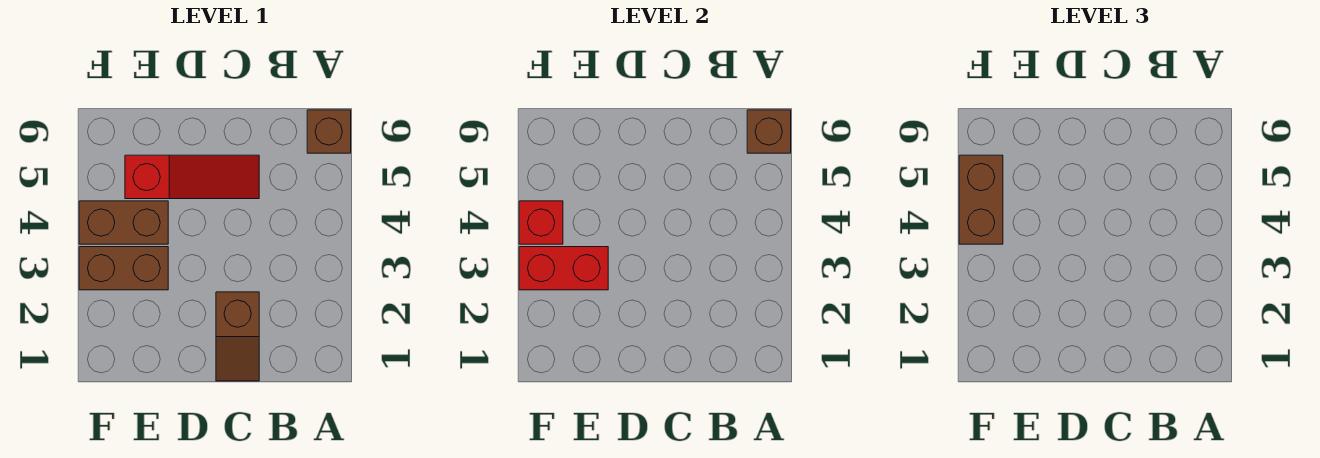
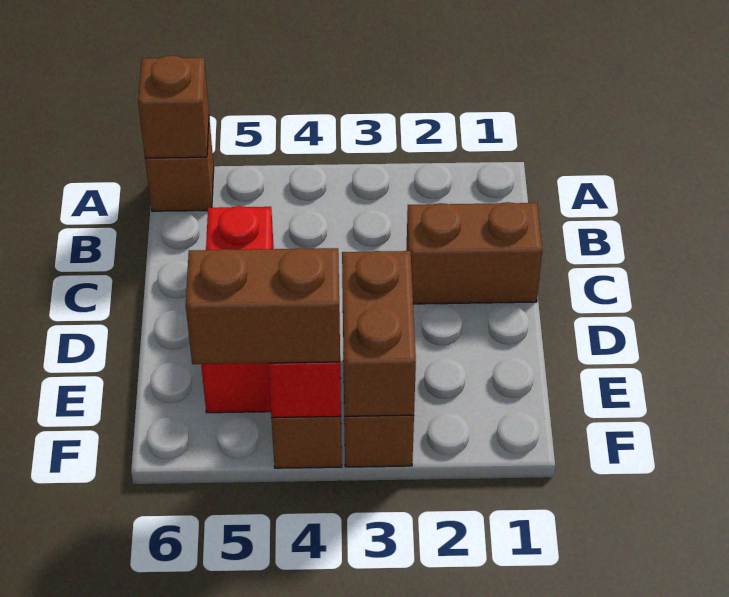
brown slope C1:C2 level 1 top 2 -> brown brick C1:C2 level 1
red slope C5:E5 level 1 top E -> red brick C5:E5 level 1
red brick E3:F3 level 2 -> brown brick E3:F3 level 2

